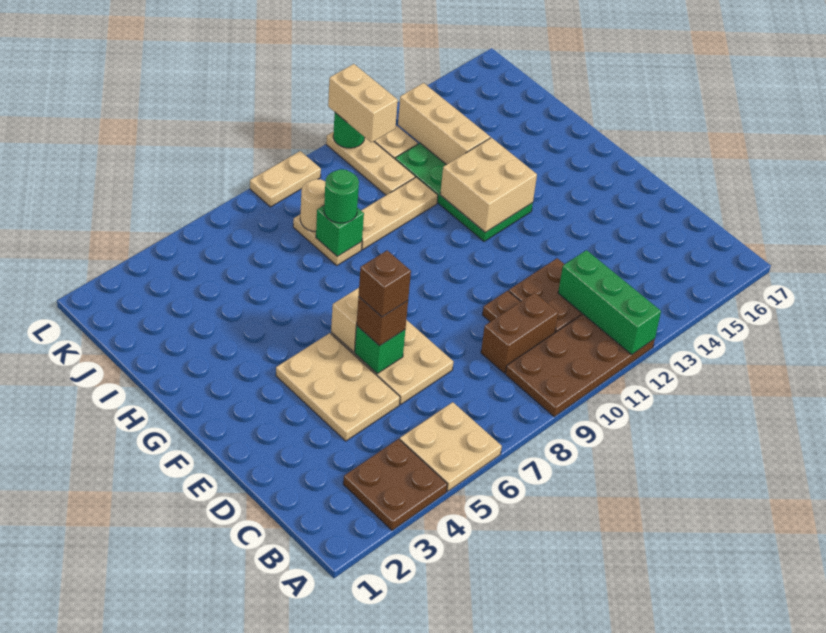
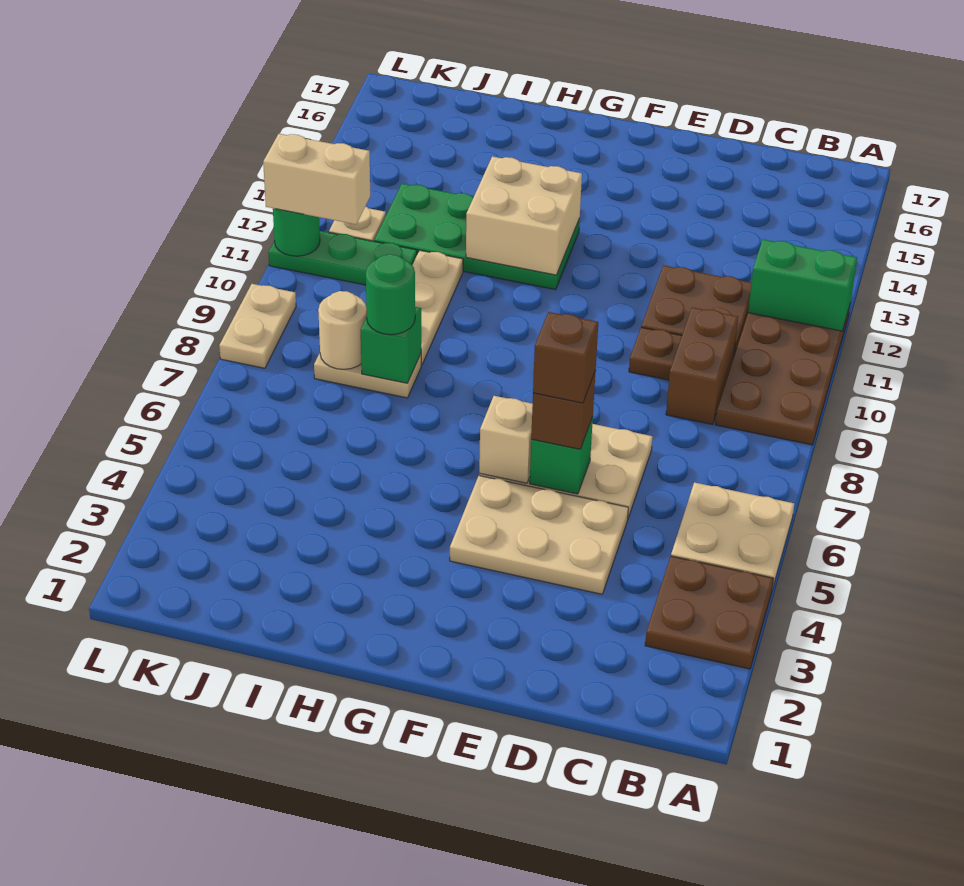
green brick A12:C12 level 2 -> green brick A12:B12 level 2
tan brick I13:K13 level 2 -> none
tan plate J11:L11 level 1 -> green plate J11:L11 level 1

